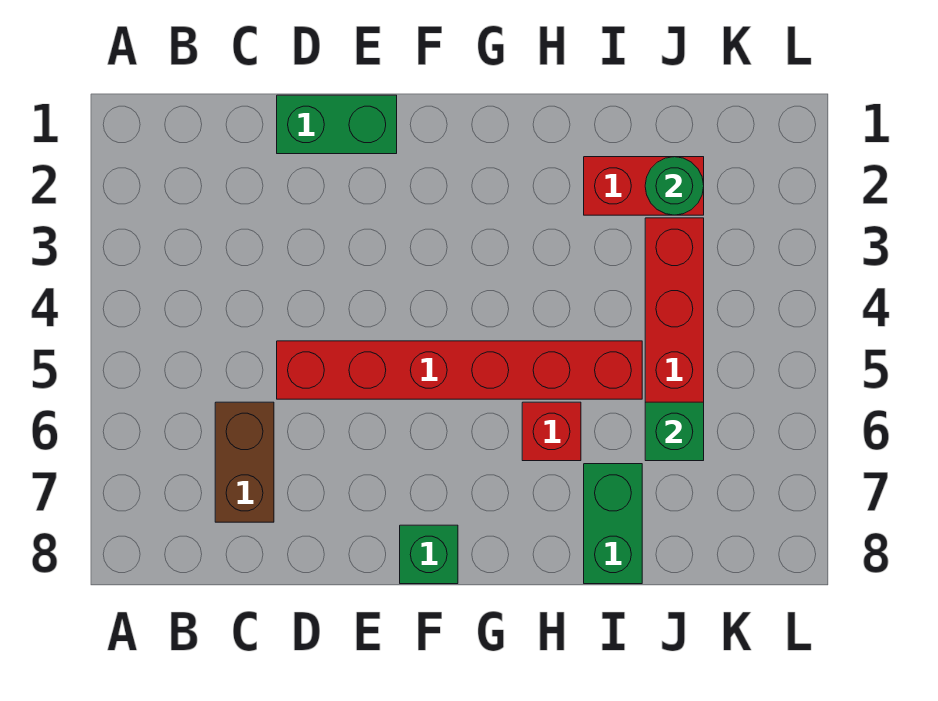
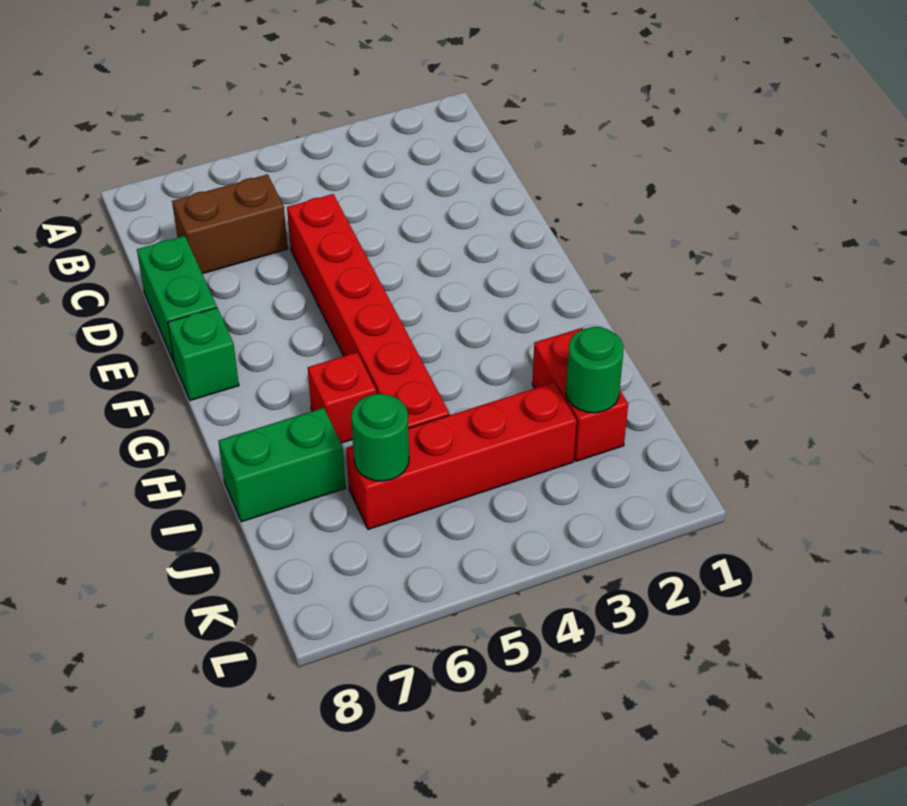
green brick D1:E1 level 1 -> green brick D8:E8 level 1
green brick J6 level 2 -> green round brick J6 level 2

